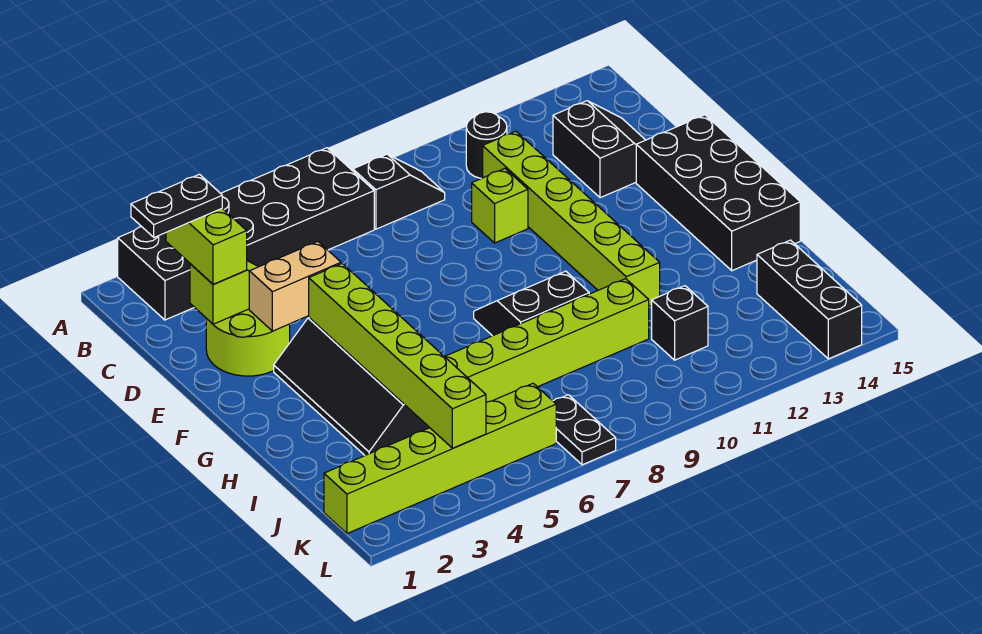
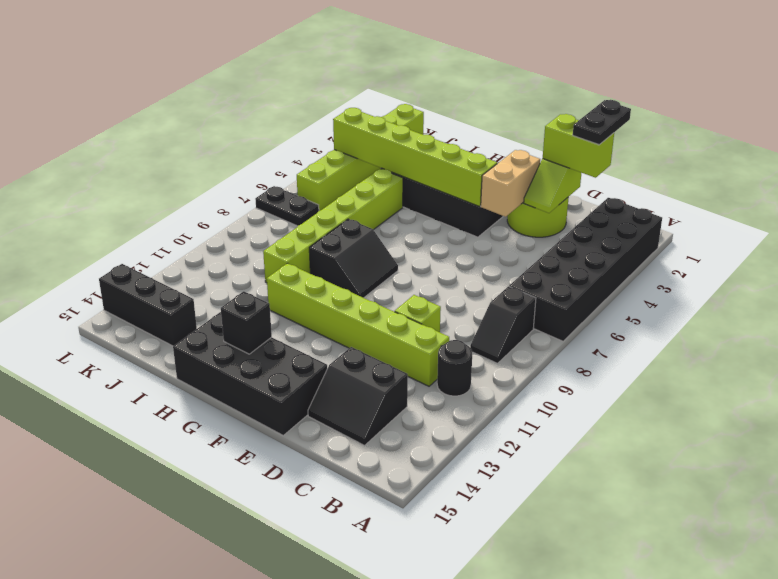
black brick J11 level 1 -> black brick G14 level 2

